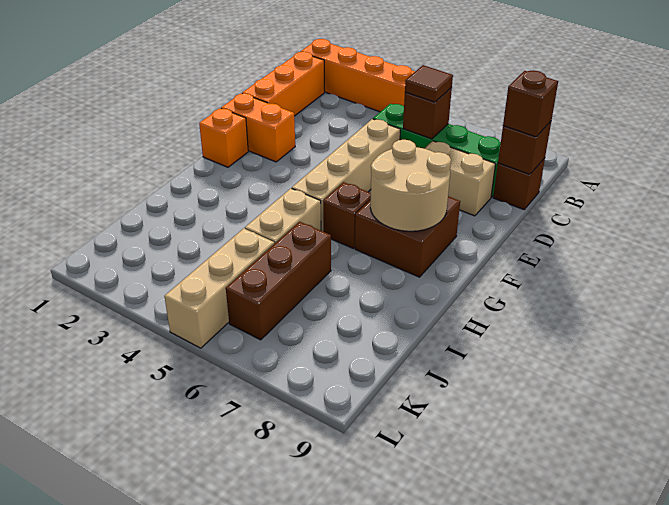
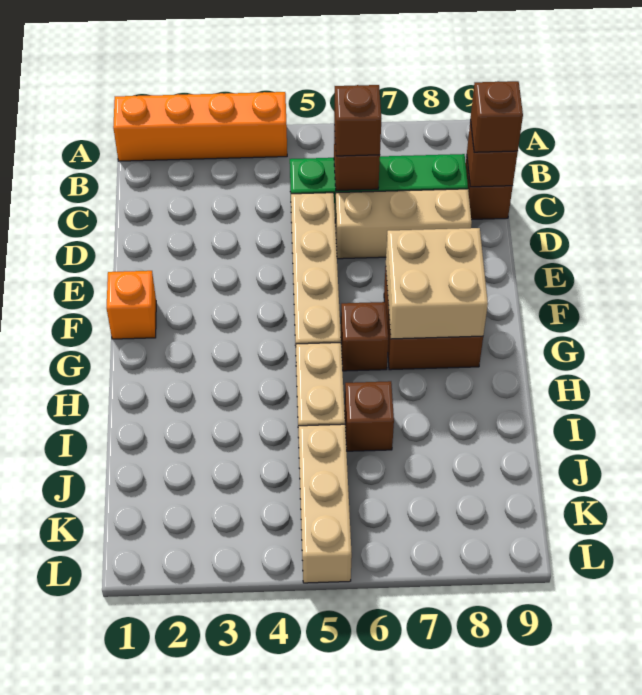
orange brick B1:D1 level 1 -> none
brown tile C6 level 3 -> brown brick C6 level 3
tan brick D7:D8 level 1 -> tan brick D6:D8 level 1
orange brick E1:E2 level 1 -> none
tan round brick F7:G8 level 2 -> tan brick F7:G8 level 2
brown brick I6:K6 level 1 -> brown brick I6 level 1

